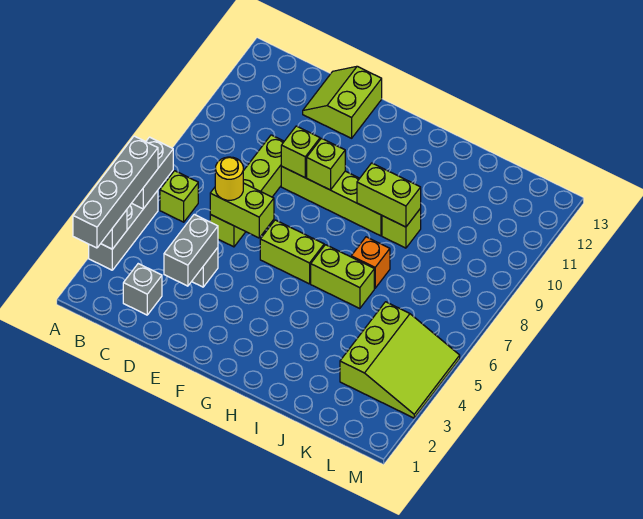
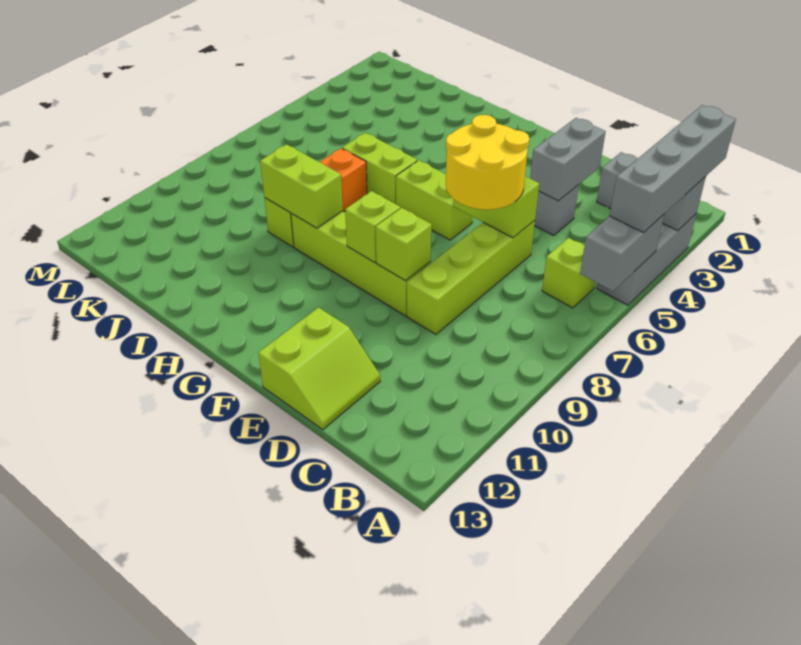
yellow round brick D6 level 3 -> yellow round brick D6:E7 level 3
lime slope K3:M5 level 1 top K -> none

